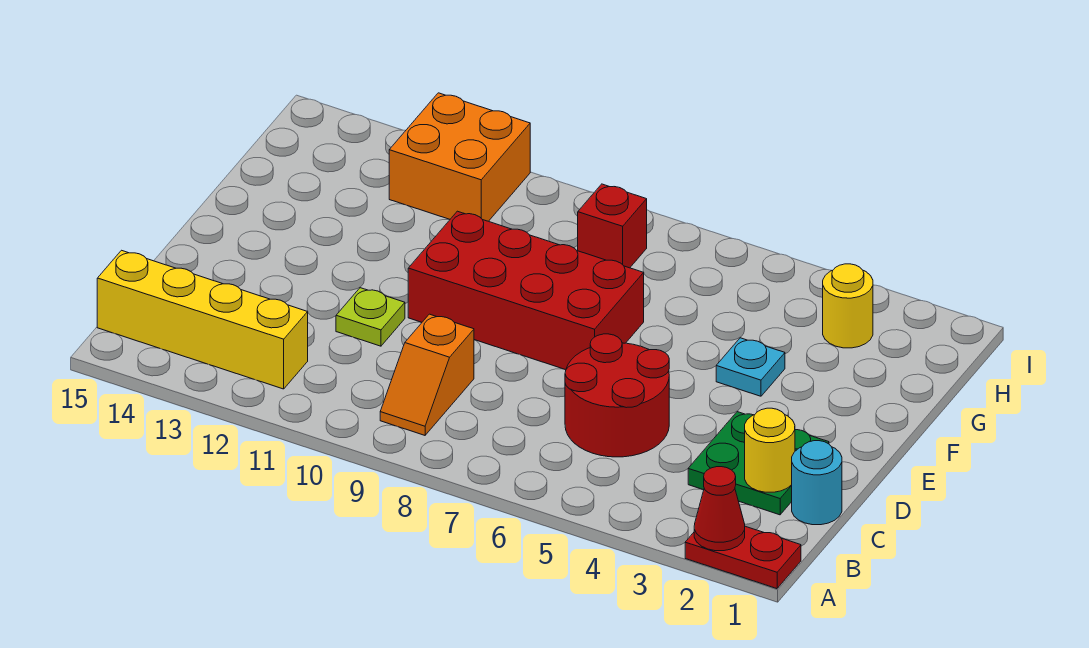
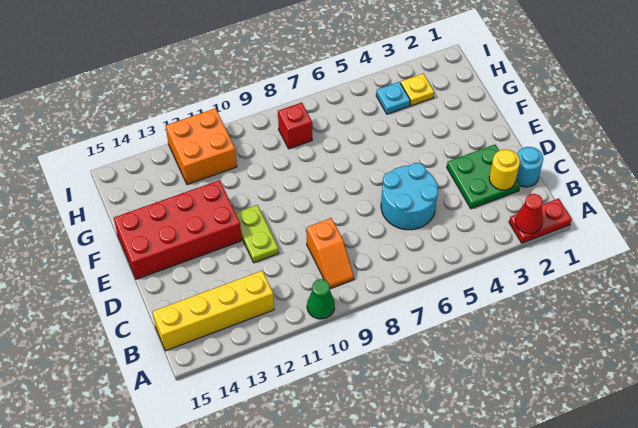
none -> green cone A10 level 1
red round brick C5:D6 level 1 -> cyan round brick C5:D6 level 1
lime plate D11 level 1 -> lime plate D11:E11 level 1
red brick E7:F10 level 1 -> red brick E12:F15 level 1
cyan plate F4 level 1 -> cyan plate H4 level 1
yellow round brick H3 level 1 -> yellow plate H3 level 1

